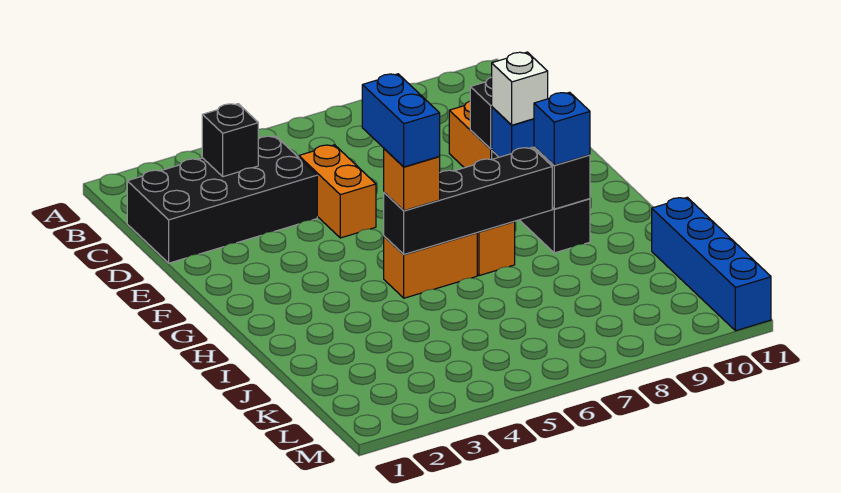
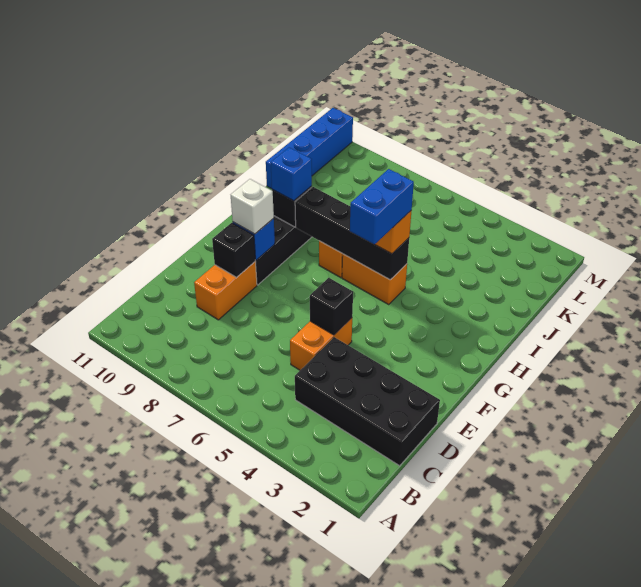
black brick C3 level 2 -> black brick E5 level 2

